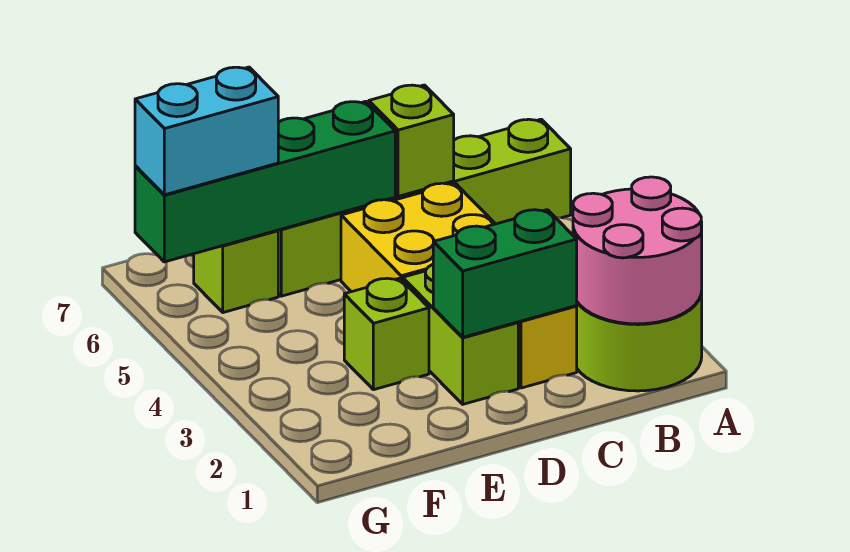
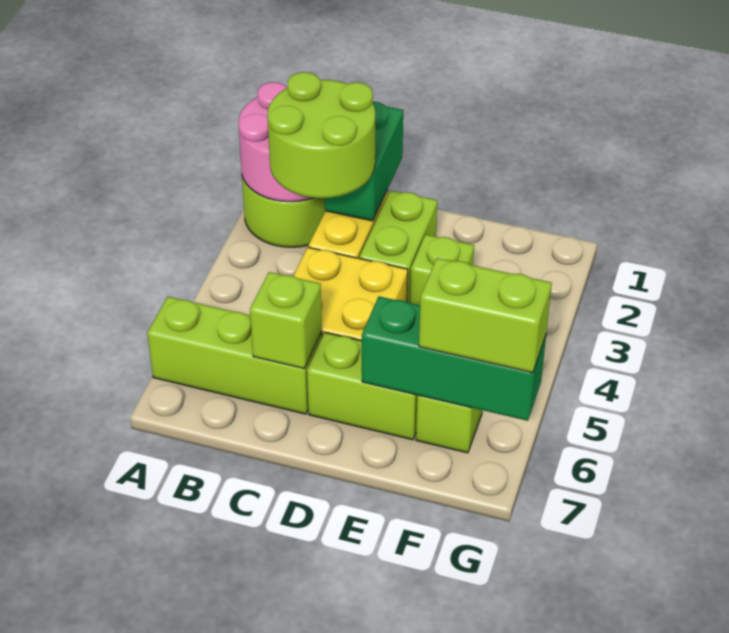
none -> lime round brick B2:C3 level 3
green brick C2:D2 level 2 -> green brick C1:C2 level 2
green brick D6:G6 level 2 -> green brick E6:G6 level 2
cyan brick F6:G6 level 3 -> lime brick F6:G6 level 3

